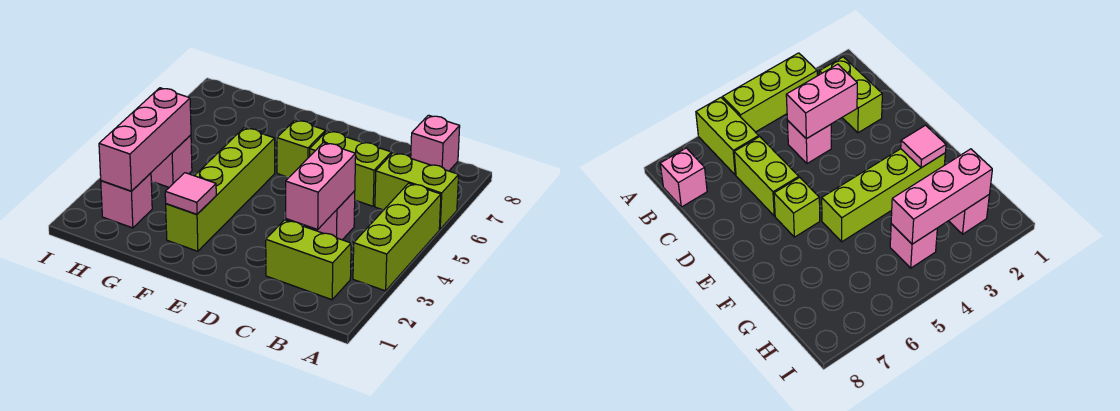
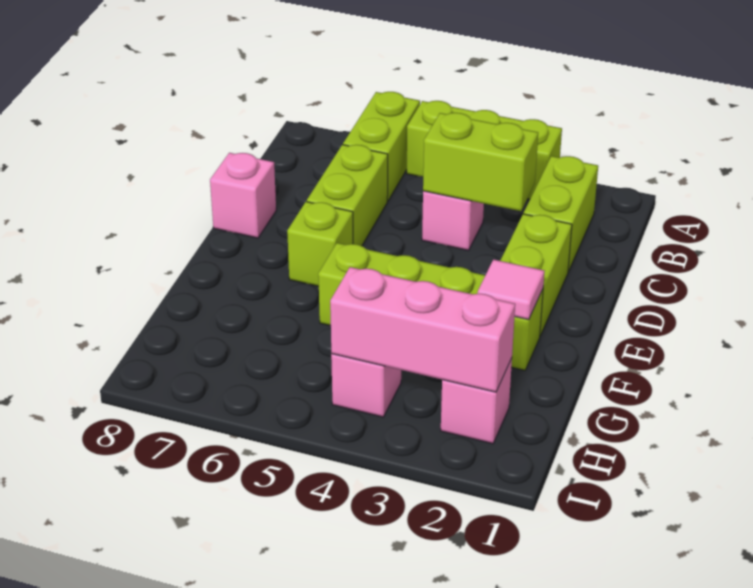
pink brick B8 level 1 -> pink brick D8 level 1
pink brick C3:C4 level 2 -> lime brick C3:C4 level 2
none -> lime brick D2:E2 level 1

